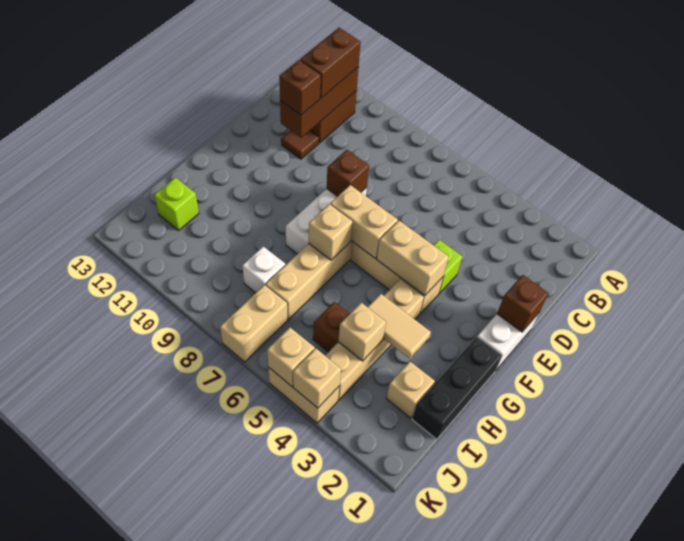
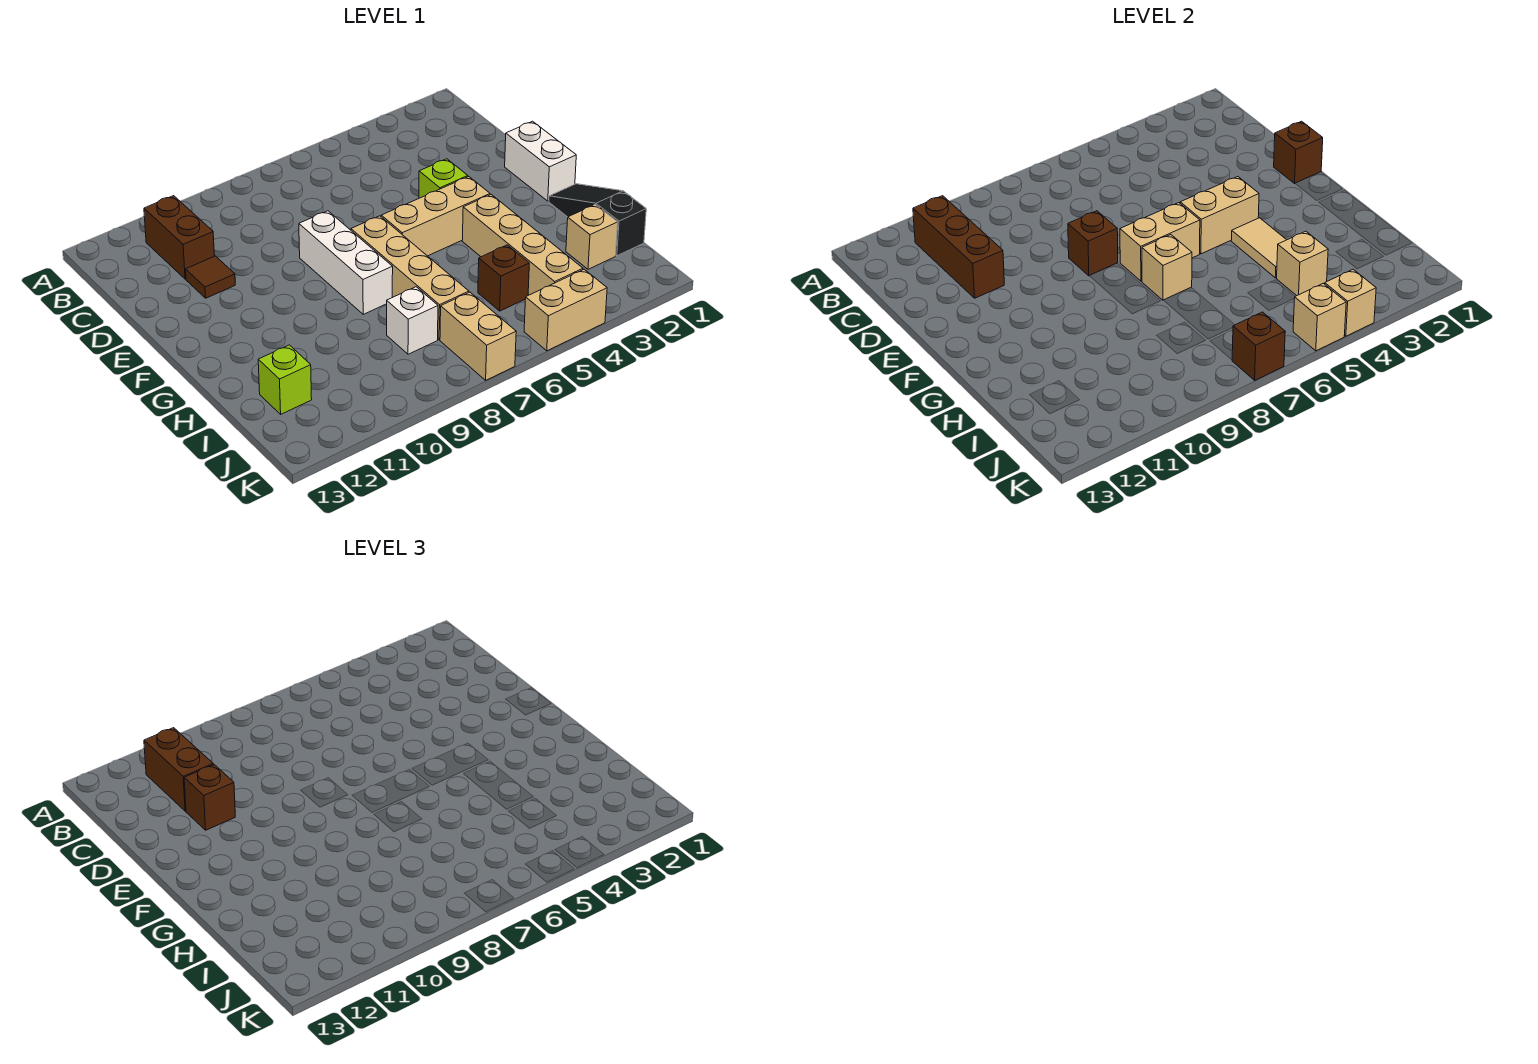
black brick G1:I1 level 1 -> black slope G1:I1 level 1 top I
tan tile H3:H4 level 2 -> tan tile G4:H4 level 2
none -> brown brick K7 level 2

